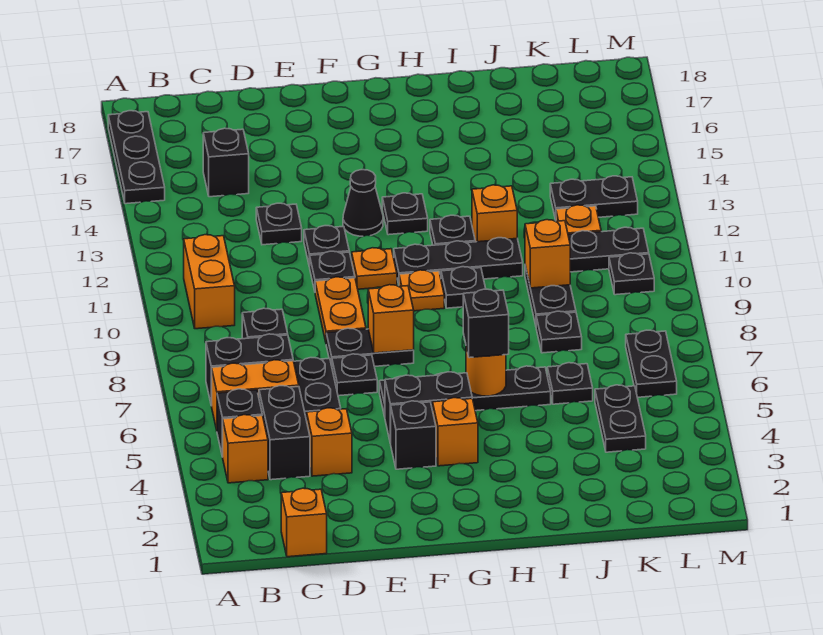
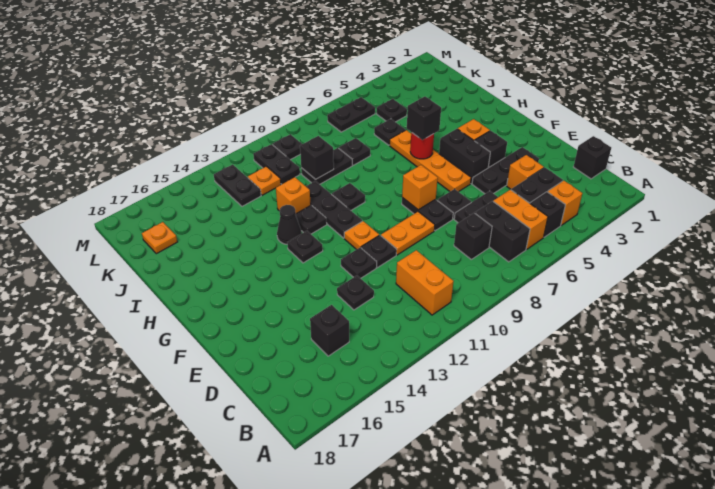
black plate A15:A17 level 1 -> black plate E3:E5 level 1
orange brick B10:B11 level 1 -> orange brick B11:C11 level 1
orange brick C1 level 1 -> black brick C1 level 1
black plate F6:I6 level 1 -> orange plate F6:I6 level 1
black cone F13 level 1 -> black cone H13 level 1
orange plate G10 level 1 -> orange plate K17 level 1
orange round brick H6 level 2 -> red round brick H6 level 2
orange brick J10 level 2 -> black brick J10 level 2
black plate K4:K5 level 1 -> black plate K5 level 1

